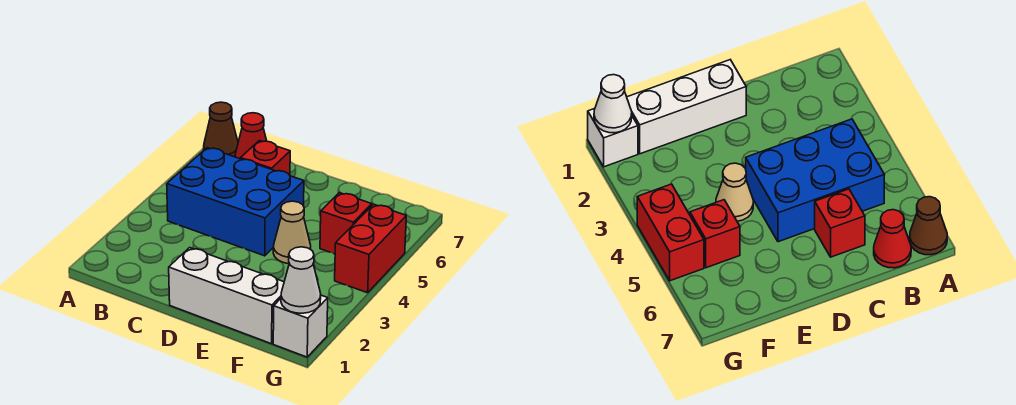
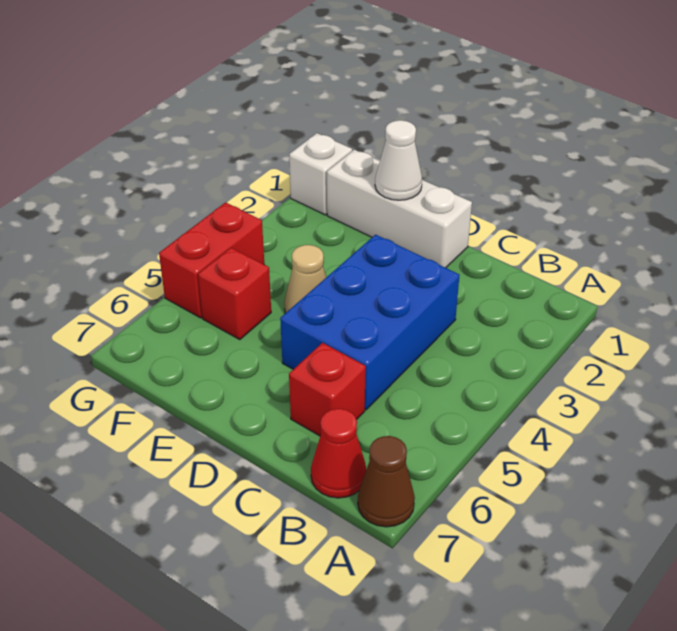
blue brick B4:D5 level 1 -> blue brick C3:D5 level 1
white cone G1 level 2 -> white cone E1 level 2

